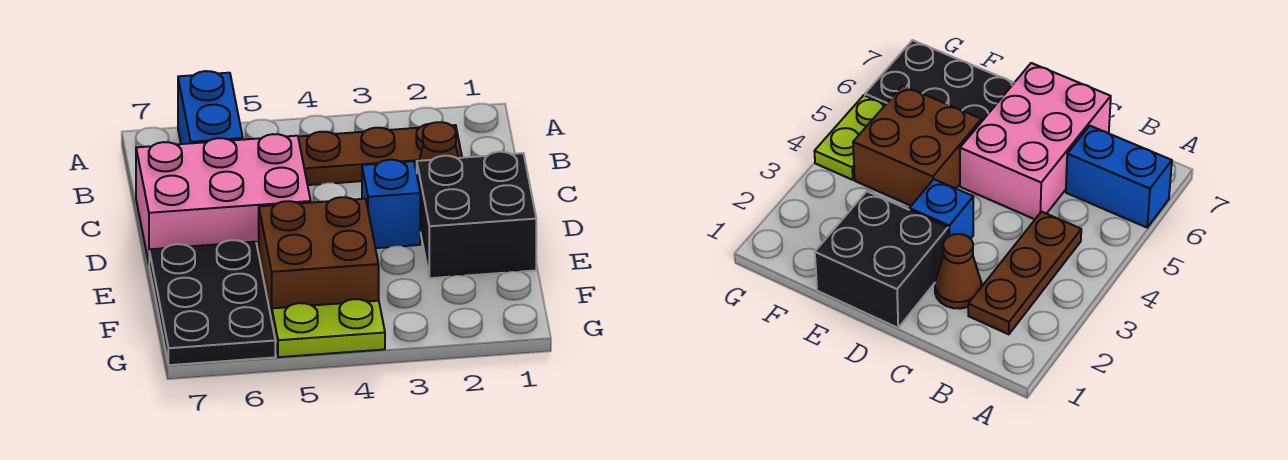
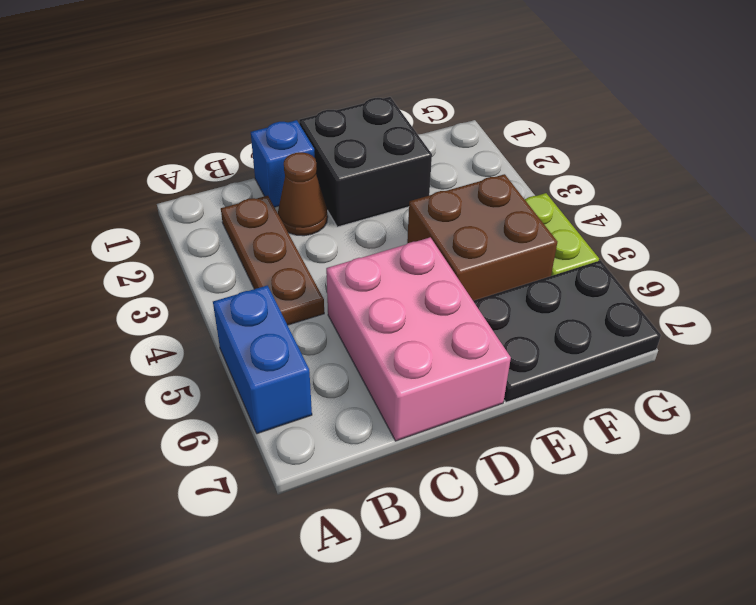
blue brick A6:B6 level 1 -> blue brick A5:A6 level 1
blue brick D3 level 1 -> blue brick C1 level 1

